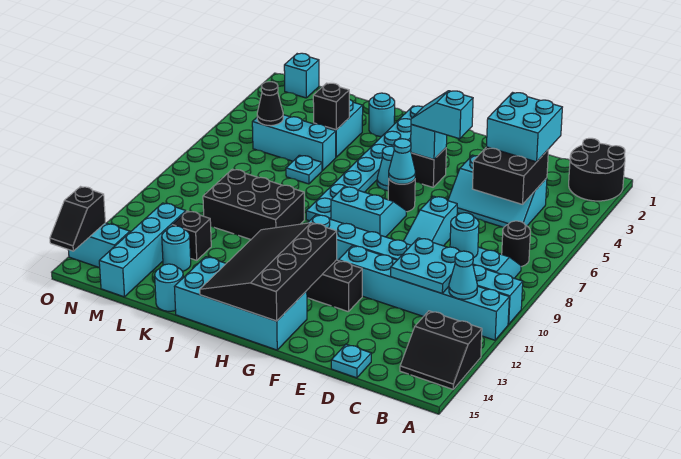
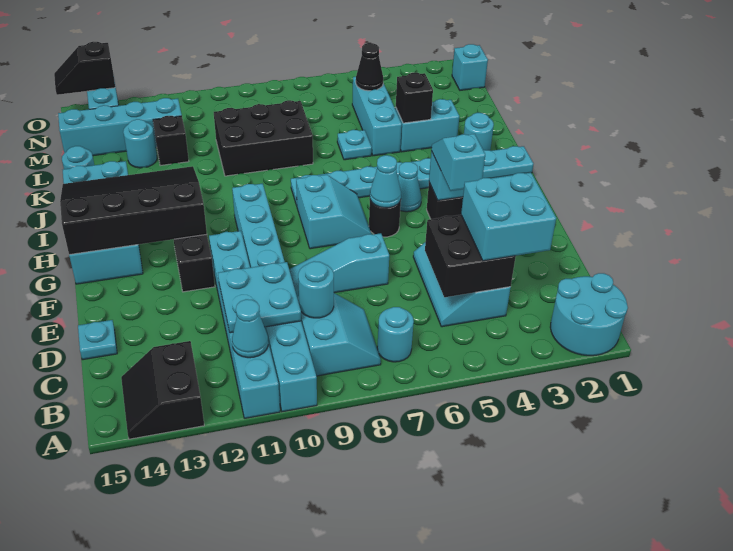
black round brick A1:B2 level 1 -> cyan round brick A1:B2 level 1
black round brick B7 level 1 -> cyan round brick B7 level 1
black brick J9:L10 level 1 -> black brick K8:L10 level 1

